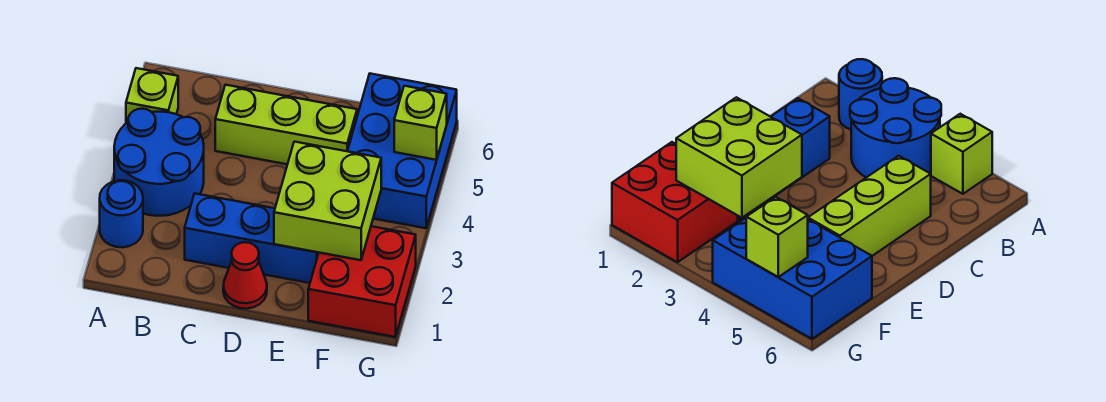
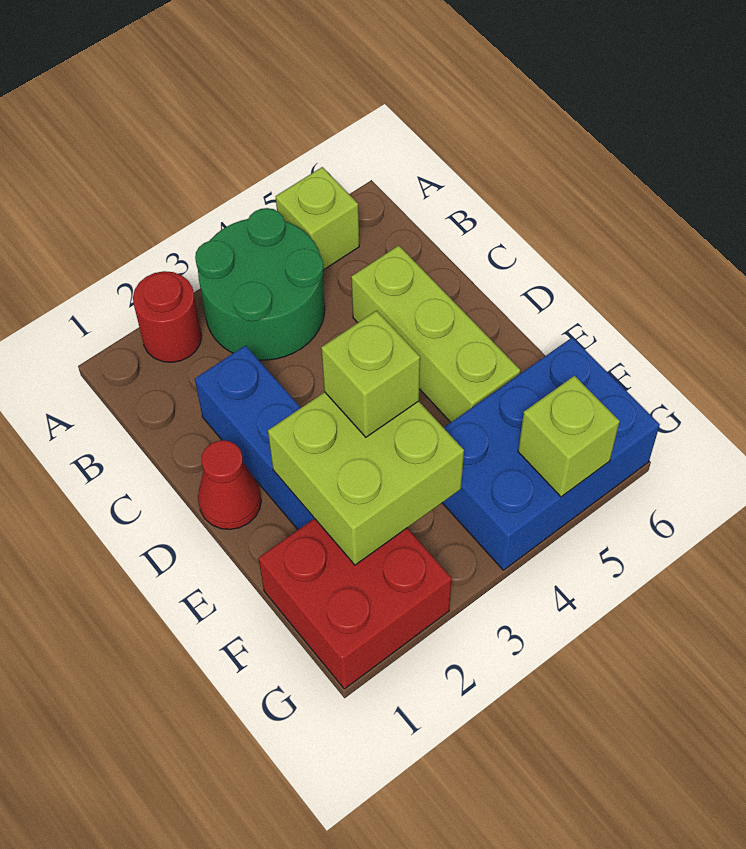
blue round brick A2 level 1 -> red round brick A2 level 1
blue round brick A3:B4 level 1 -> green round brick A3:B4 level 1
none -> lime brick E3 level 3

